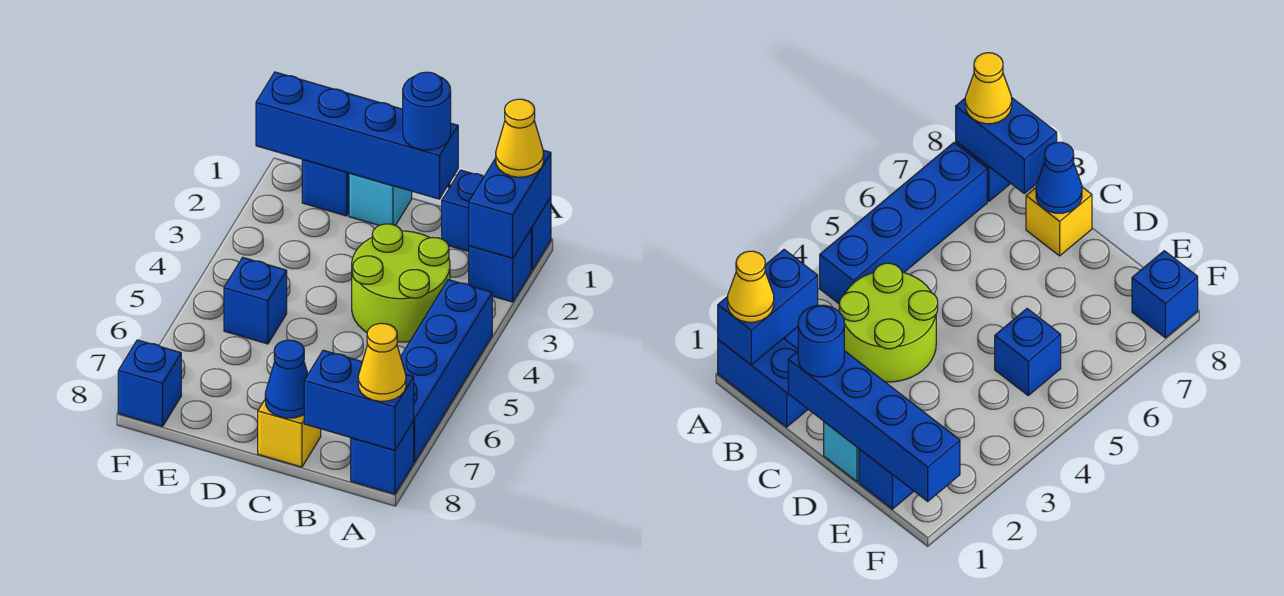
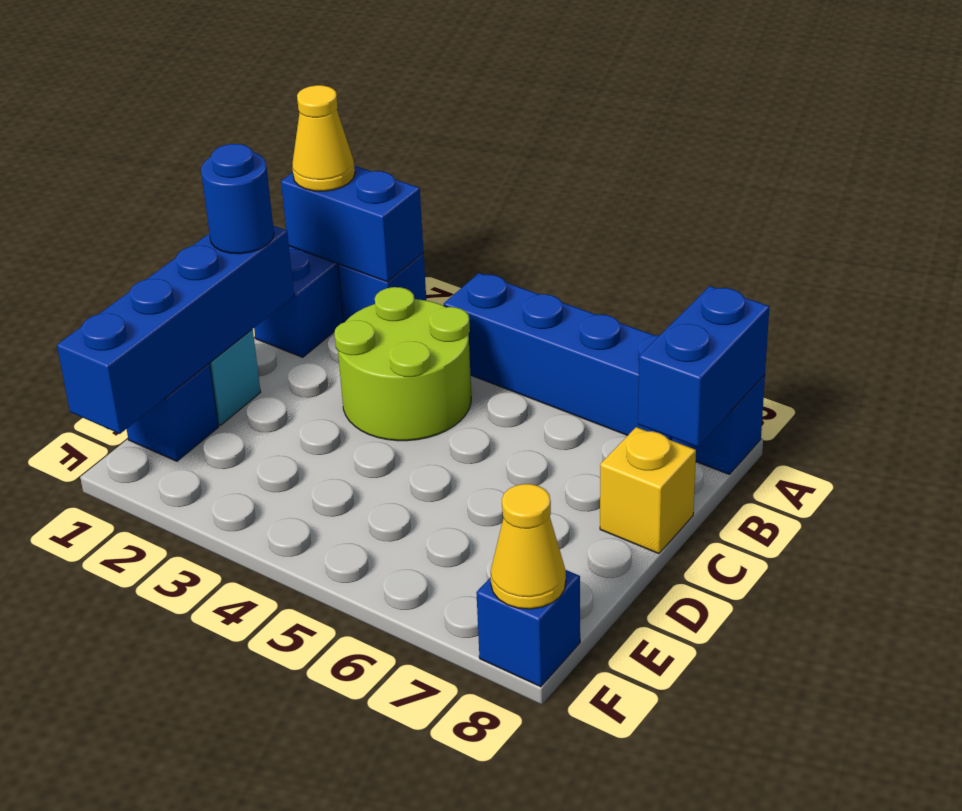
yellow cone A8 level 3 -> yellow cone F8 level 2
blue cone C8 level 2 -> none
blue brick E5 level 1 -> none

